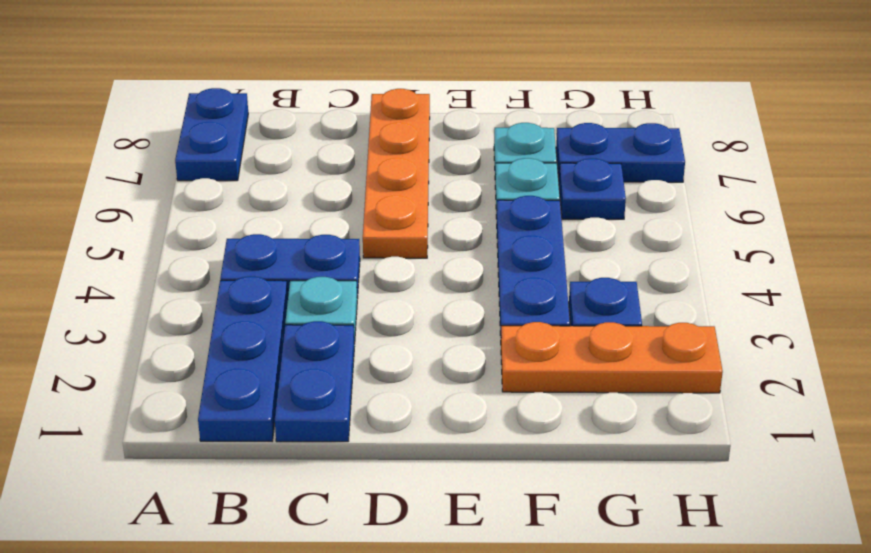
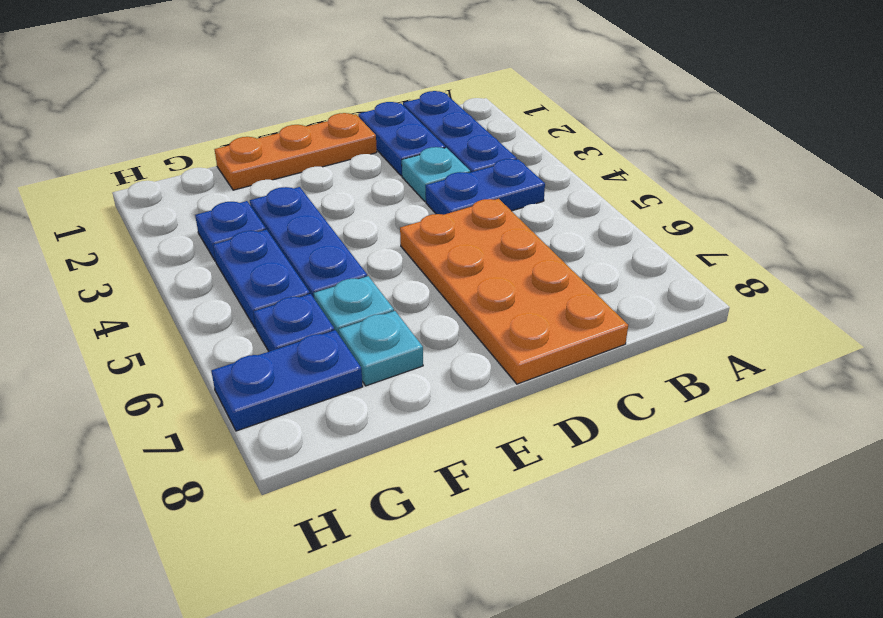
blue plate A7:A8 level 1 -> blue plate G4:G5 level 1
orange plate D5:D8 level 1 -> orange plate C5:D8 level 1
orange plate F2:H2 level 1 -> orange plate D1:F1 level 1

